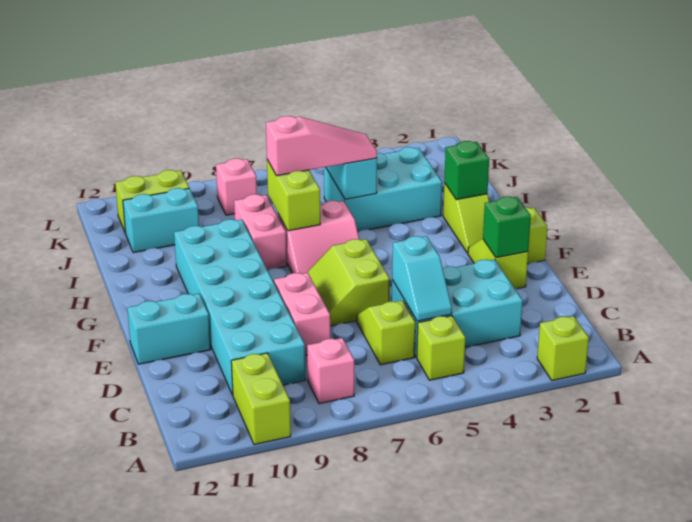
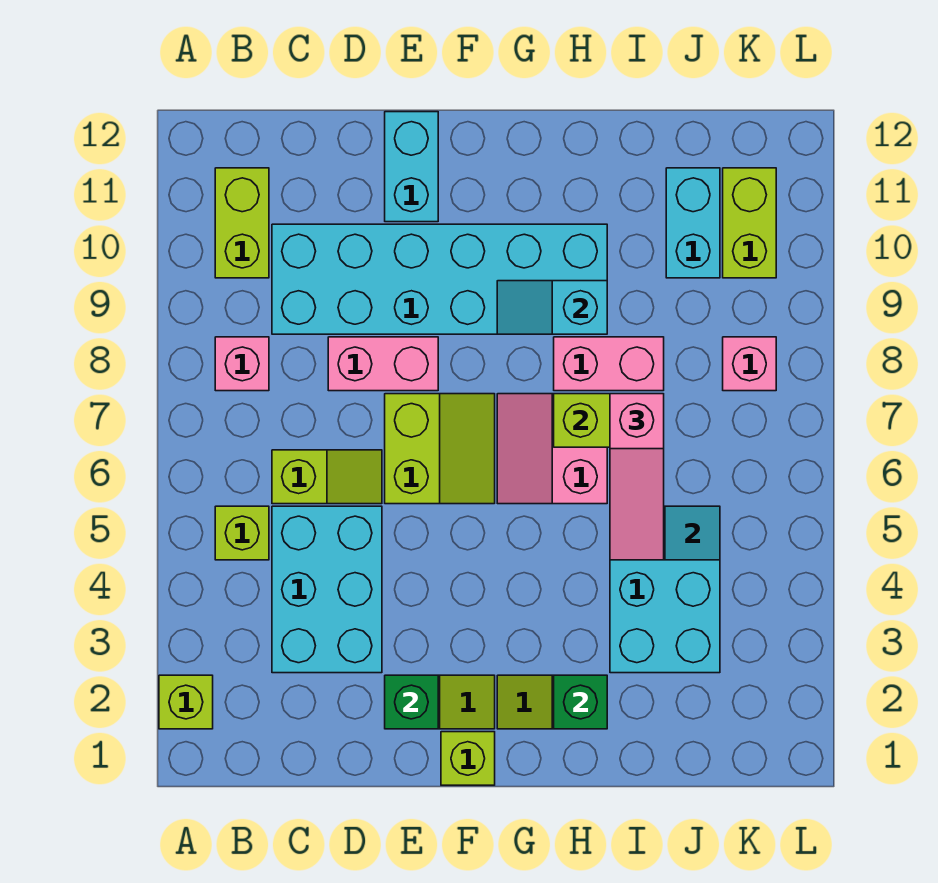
lime brick A10:B10 level 1 -> lime brick B10:B11 level 1
cyan slope C5:D5 level 2 top D -> cyan slope G9:H9 level 2 top H
lime slope E6:F7 level 1 top 6 -> lime slope E6:F7 level 1 top E

